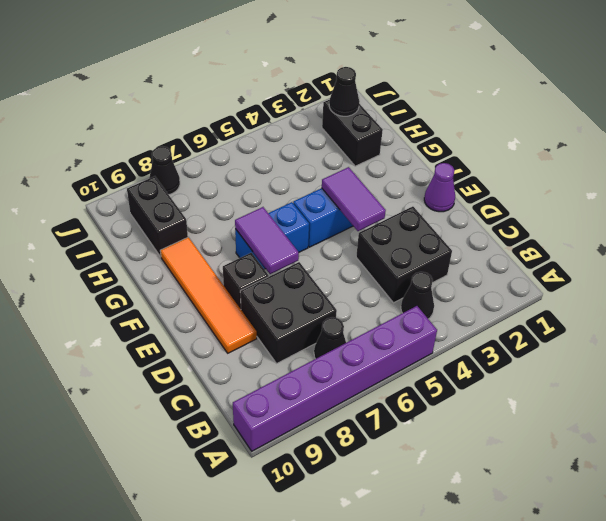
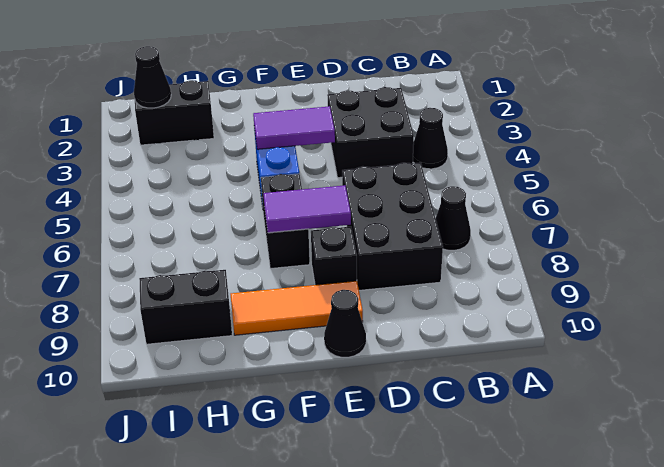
purple brick A5:A10 level 1 -> none
black brick C7:D8 level 1 -> black brick C6:D8 level 1
orange tile D9:G9 level 1 -> orange tile E9:G9 level 1
purple cone E1 level 1 -> none
blue brick F6:F7 level 1 -> black brick F6:F7 level 1
black cone J8 level 1 -> black cone E10 level 1

